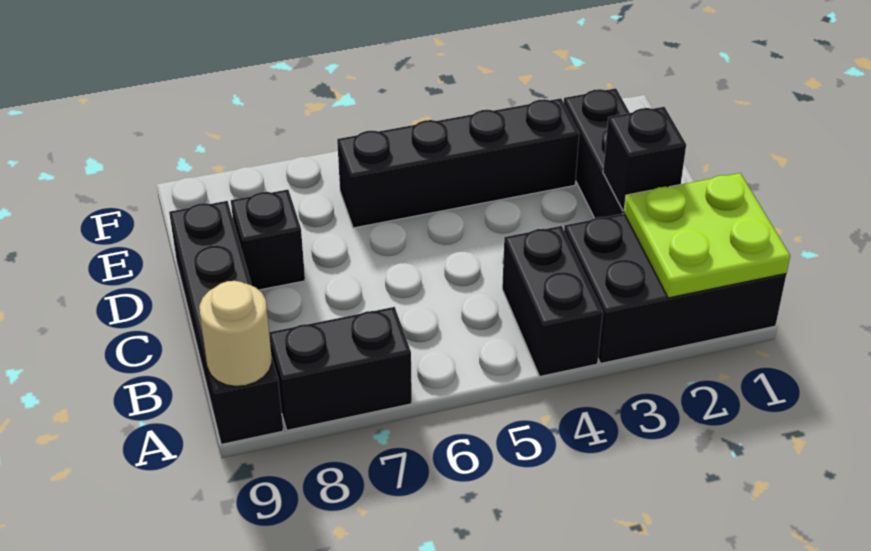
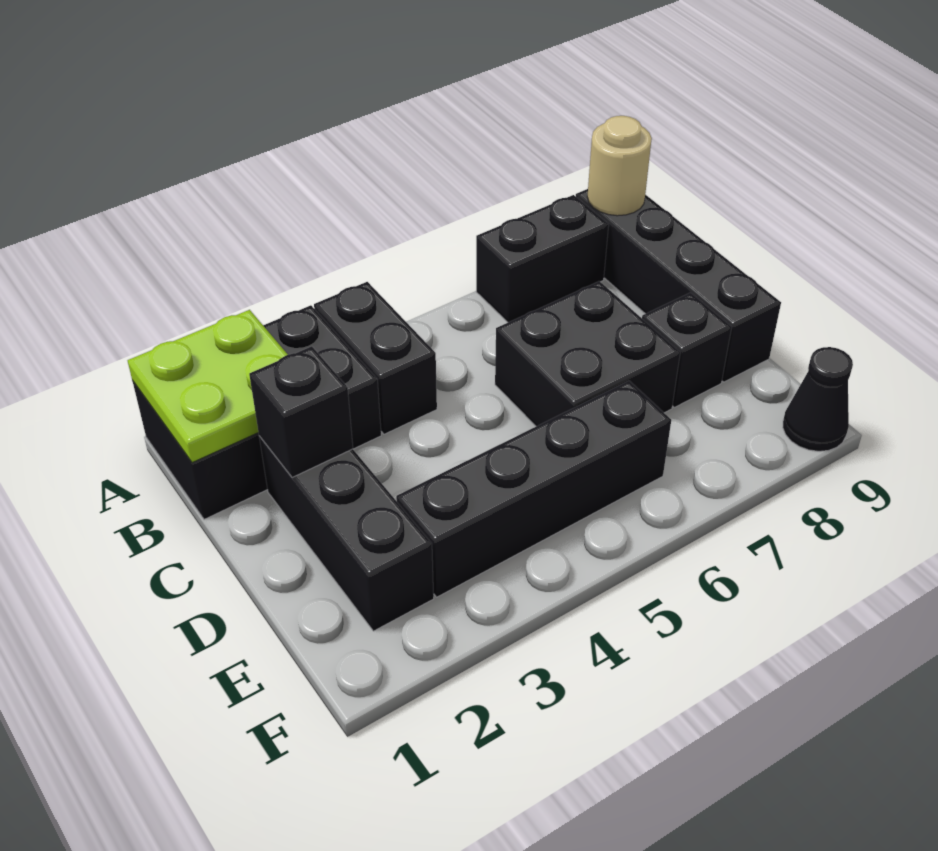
none -> black brick C6:D7 level 1
none -> black cone F9 level 1

